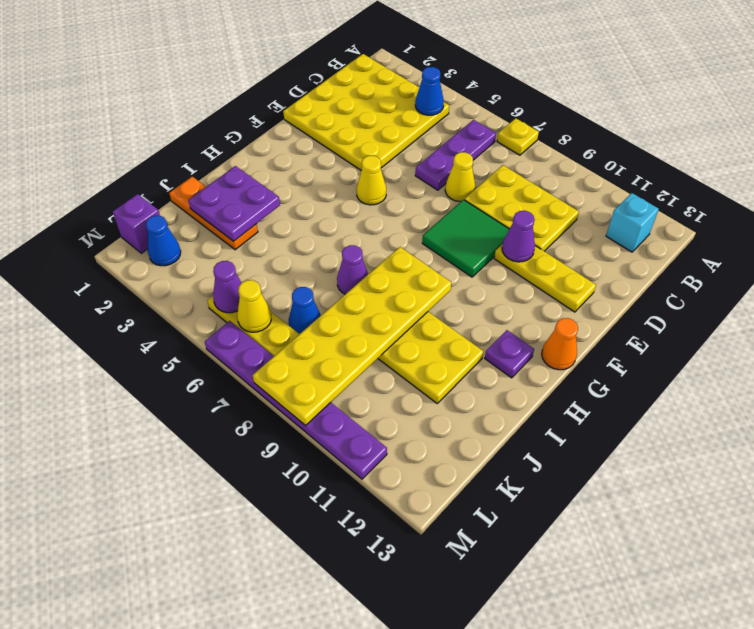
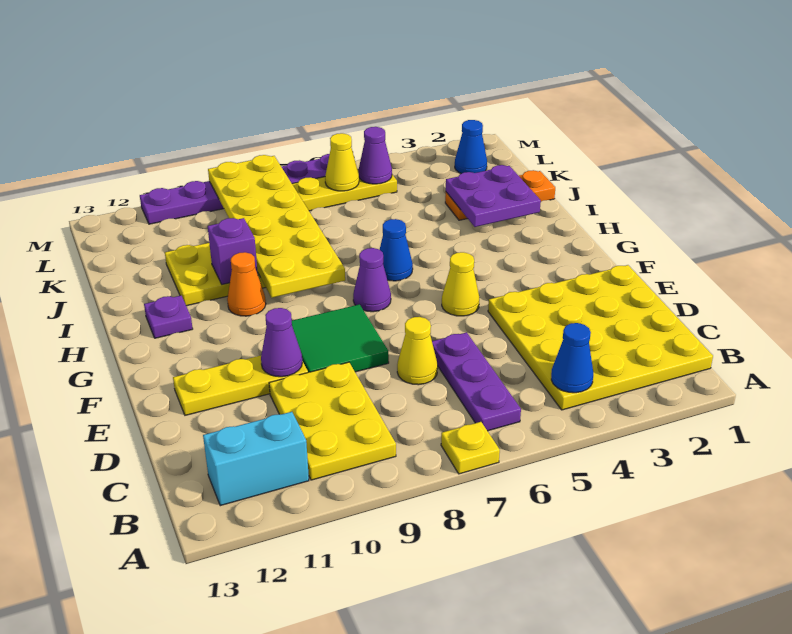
cyan brick B12 level 1 -> cyan brick B11:B12 level 1
yellow plate C8:D10 level 1 -> yellow plate B9:D10 level 1
orange cone G13 level 1 -> orange cone H10 level 1
purple cone I7 level 1 -> purple cone G7 level 1
blue cone K7 level 1 -> blue cone H6 level 1
purple brick L1 level 1 -> purple brick I10 level 2

